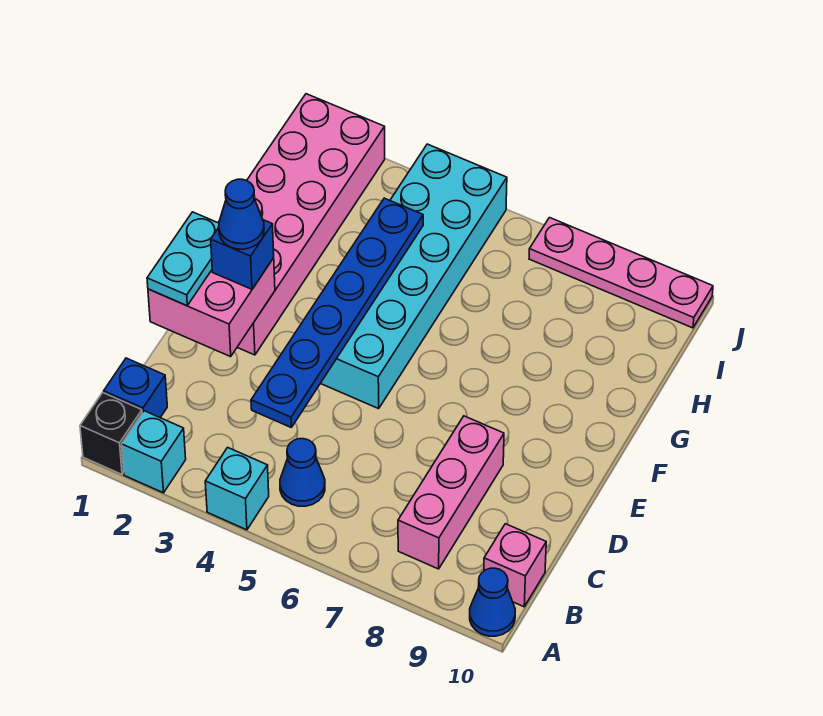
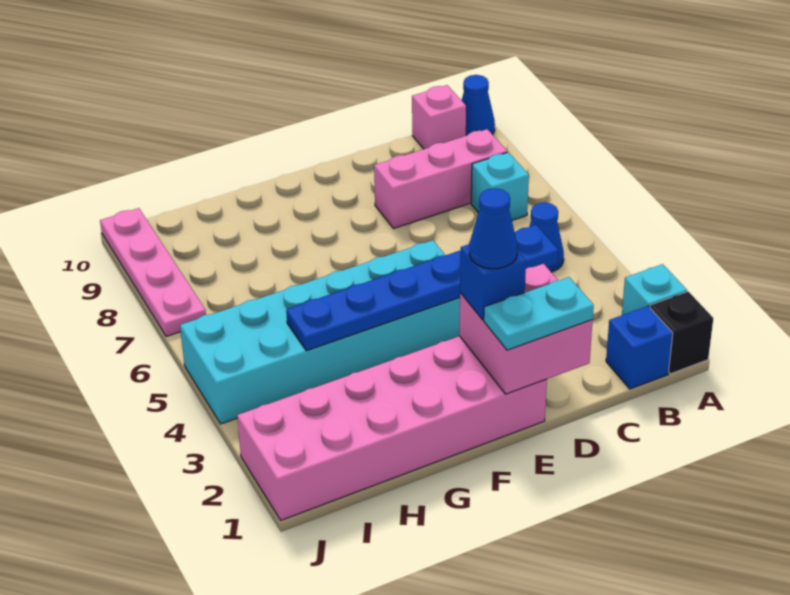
cyan brick A4 level 1 -> cyan brick B7 level 1

